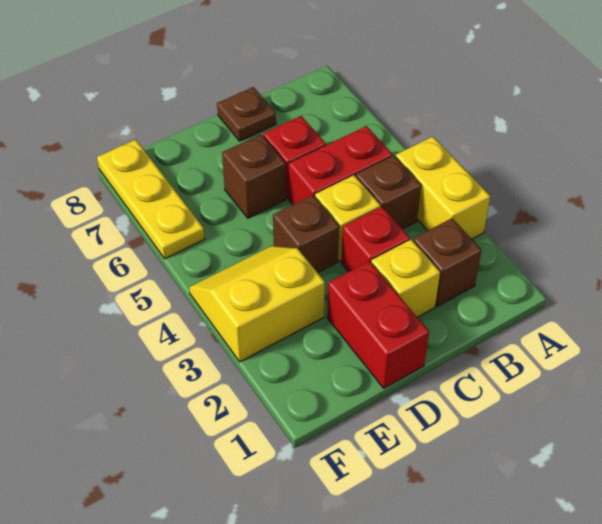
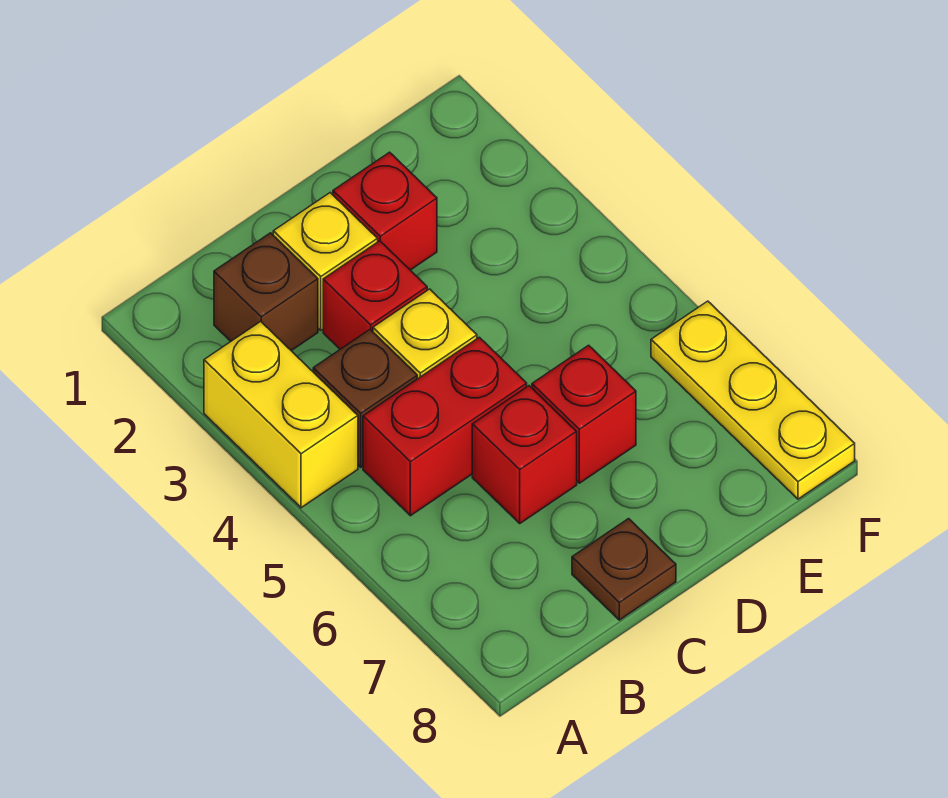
red brick D1:D2 level 1 -> red brick D2 level 1
brown brick D4 level 1 -> none
brown brick D6 level 1 -> red brick D6 level 1
yellow slope E3:F4 level 1 top 3 -> none

